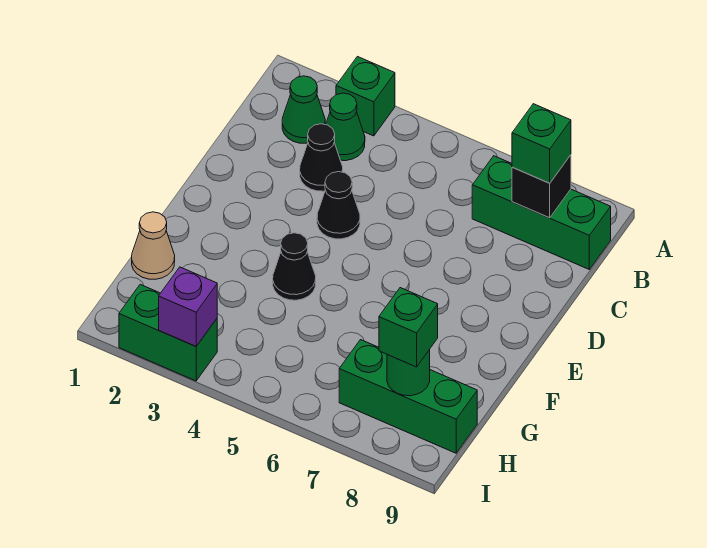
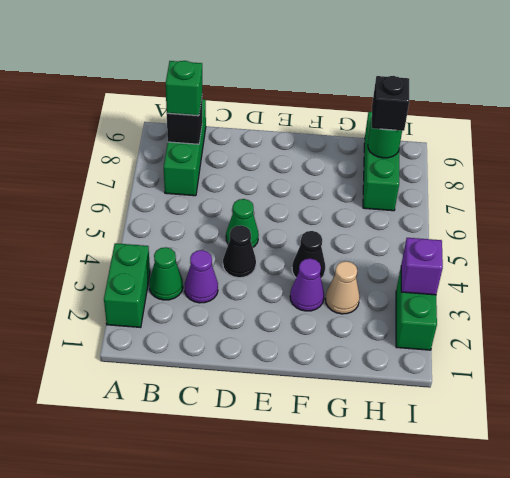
green brick A3 level 1 -> green brick A2:A3 level 1
green cone B2 level 1 -> green cone D5 level 1
black cone C3 level 1 -> purple cone C3 level 1
none -> purple cone F3 level 1
tan cone G1 level 1 -> tan cone G3 level 1
green brick H8 level 3 -> black brick H8 level 3

